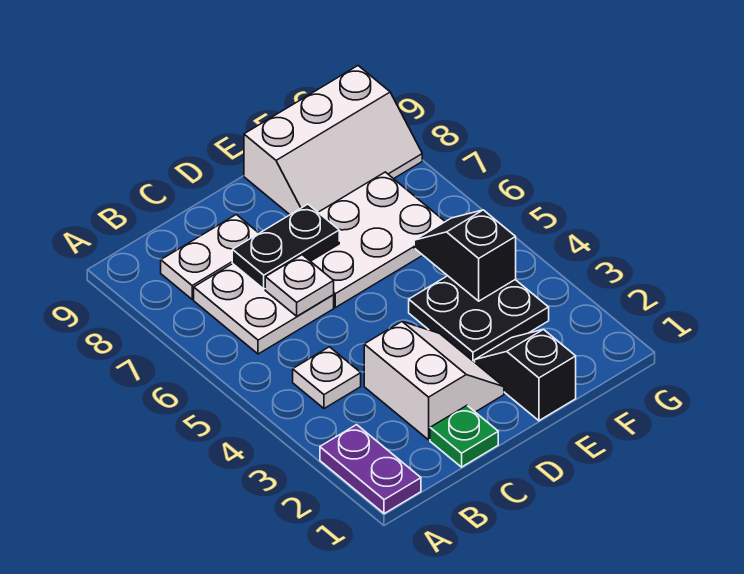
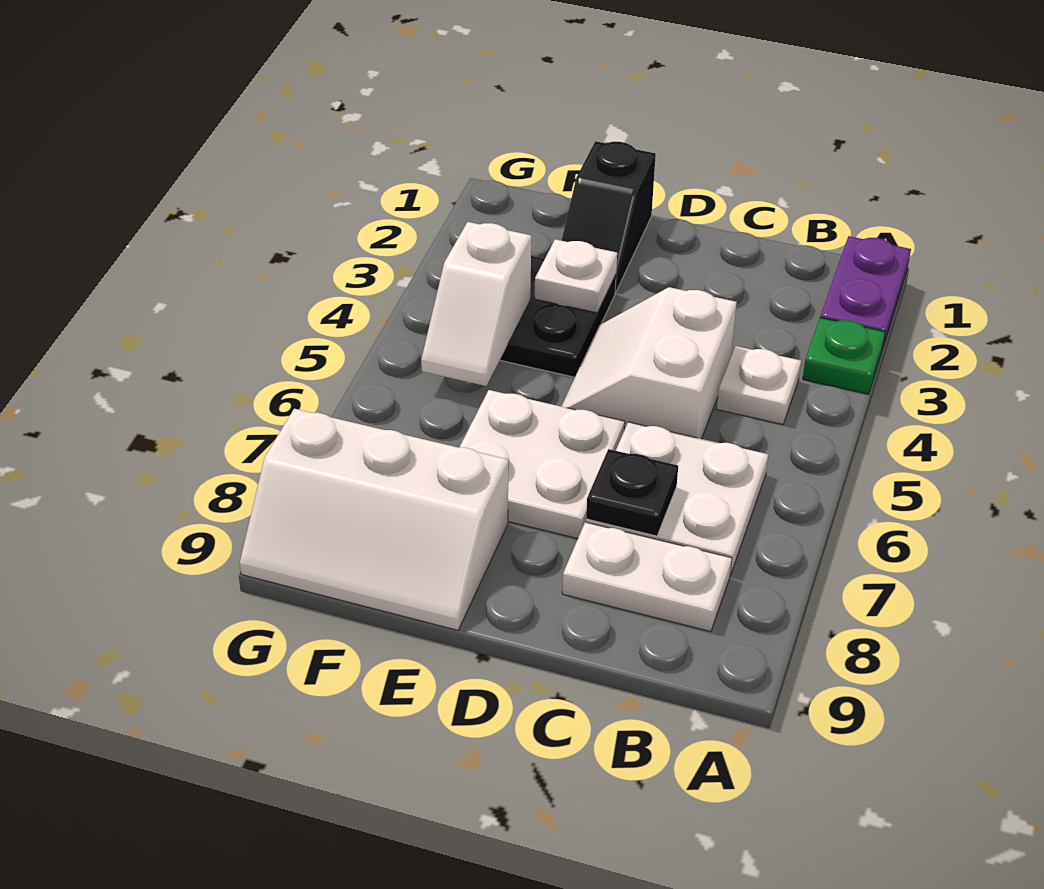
green plate C1 level 1 -> green plate A3 level 1
white slope C2:D3 level 1 top C -> white slope C4:D5 level 1 top C
white plate C6 level 2 -> white plate E3 level 2
black plate C7:D7 level 2 -> black plate C7 level 2
white plate D6:F7 level 1 -> white plate D6:E7 level 1
white slope E8:G9 level 1 top 9 -> white slope E8:G9 level 1 top 8
black slope F4:F5 level 2 top 4 -> white slope F4:F5 level 2 top 4

